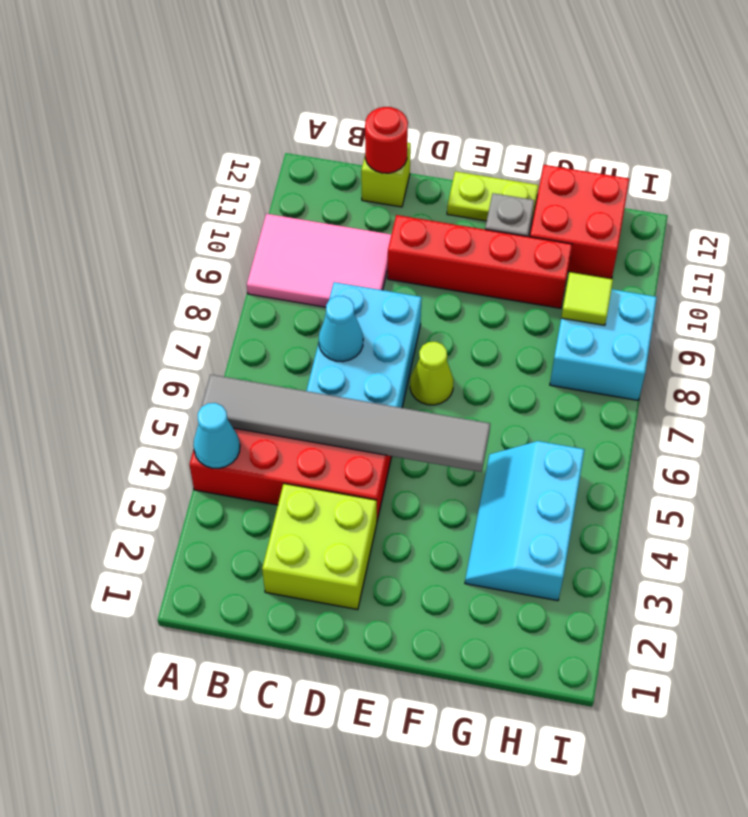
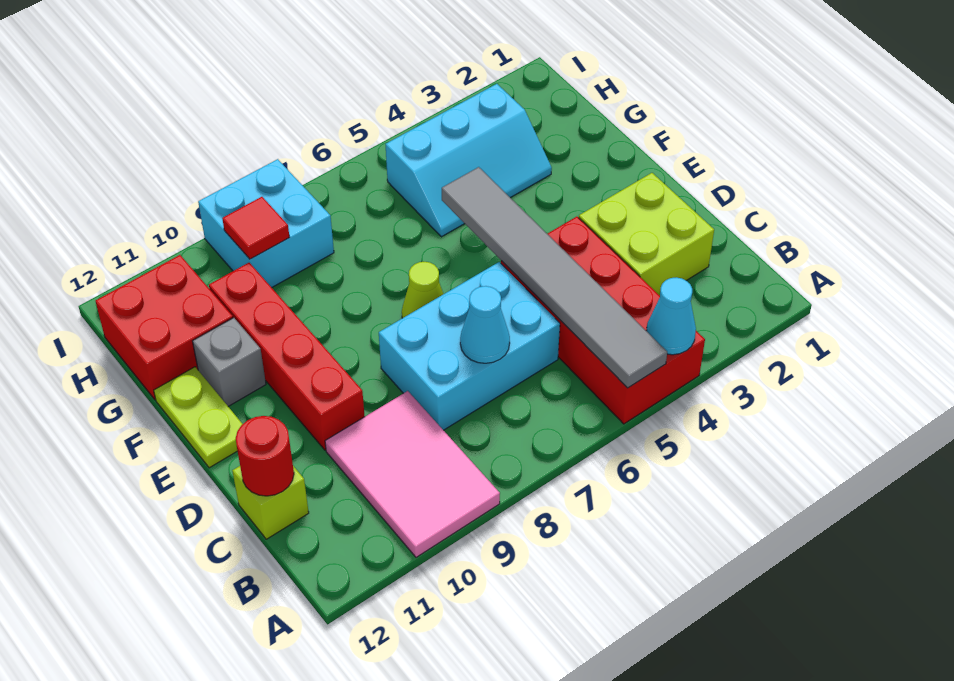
lime tile H9 level 2 -> red tile H9 level 2

